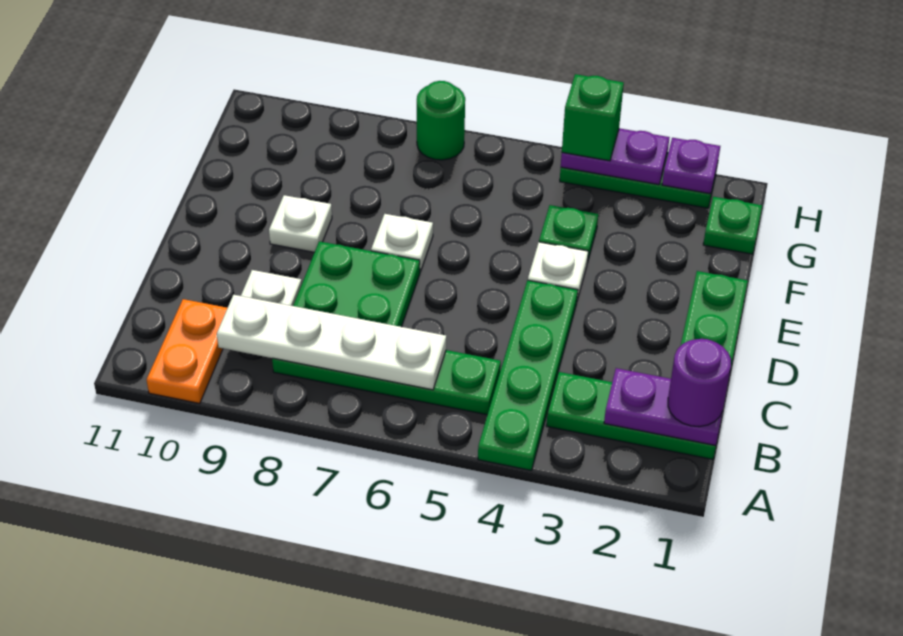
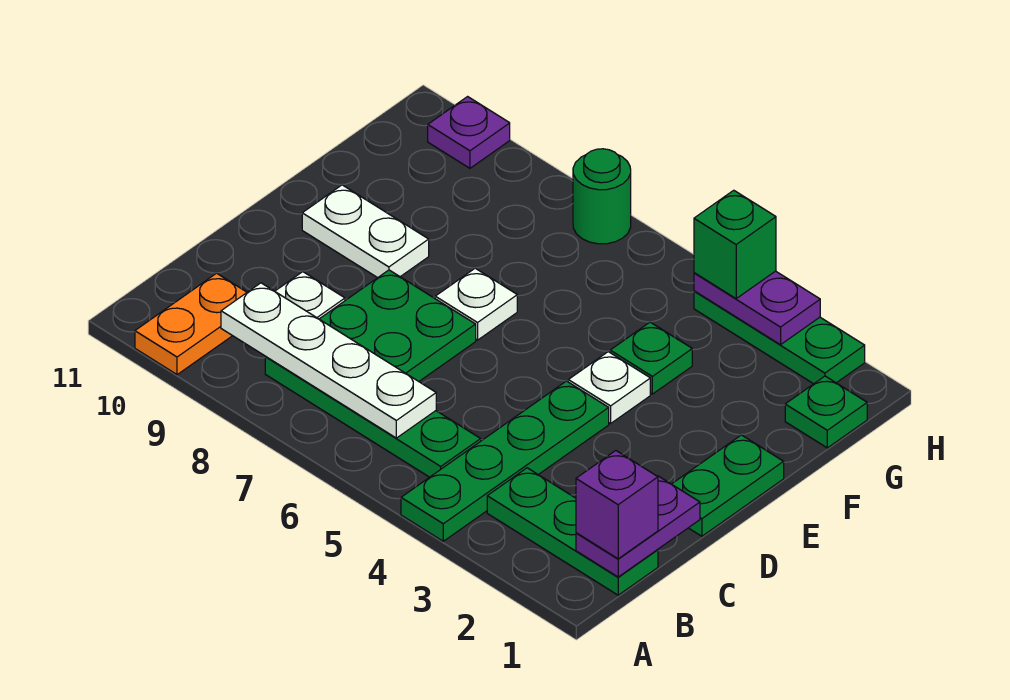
purple plate B1:B2 level 2 -> purple plate B1:C1 level 2
purple round brick B1 level 3 -> purple brick B1 level 3
white plate E9 level 1 -> white plate E9:E10 level 1
purple plate H2 level 2 -> purple plate H10 level 1

